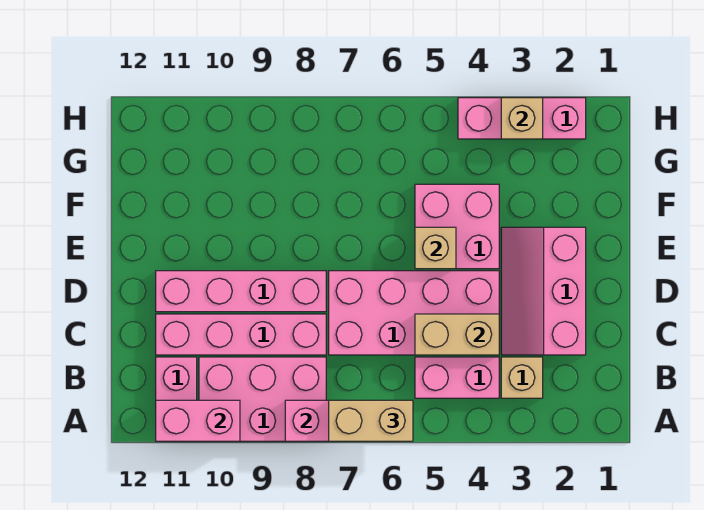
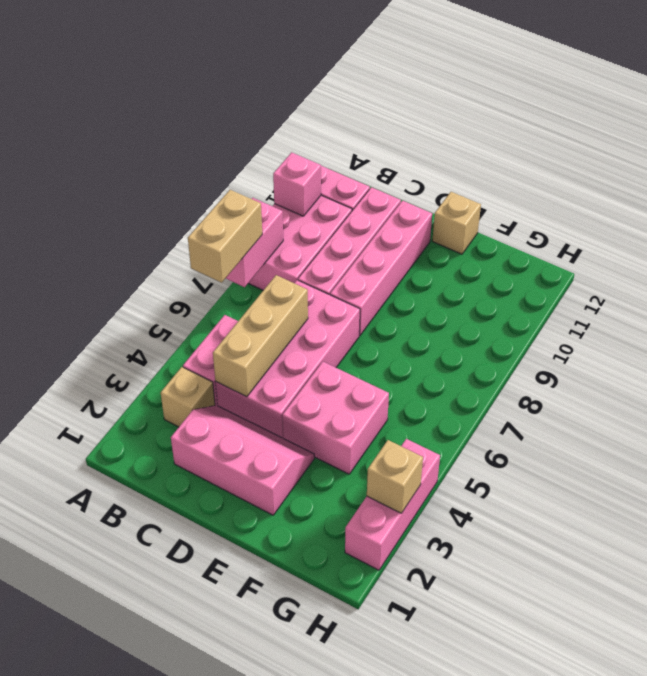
pink brick A10:A11 level 2 -> pink brick A10 level 2
tan brick C4:C5 level 2 -> tan brick C4:C6 level 2
tan brick E5 level 2 -> tan brick E12 level 1

